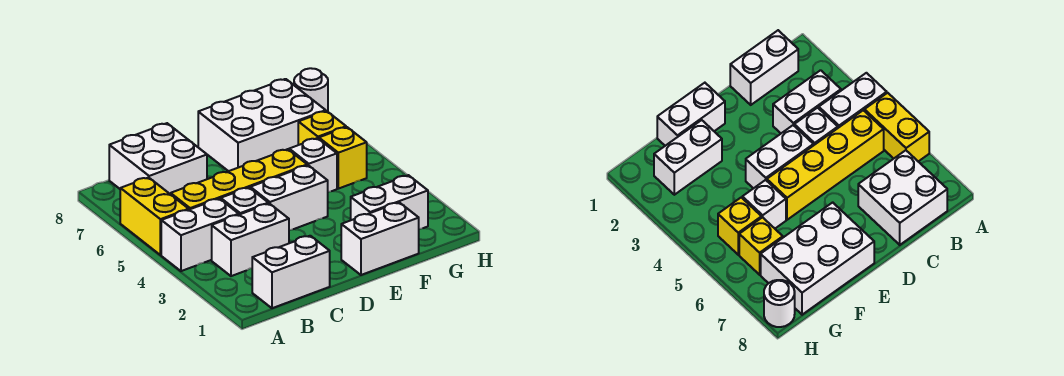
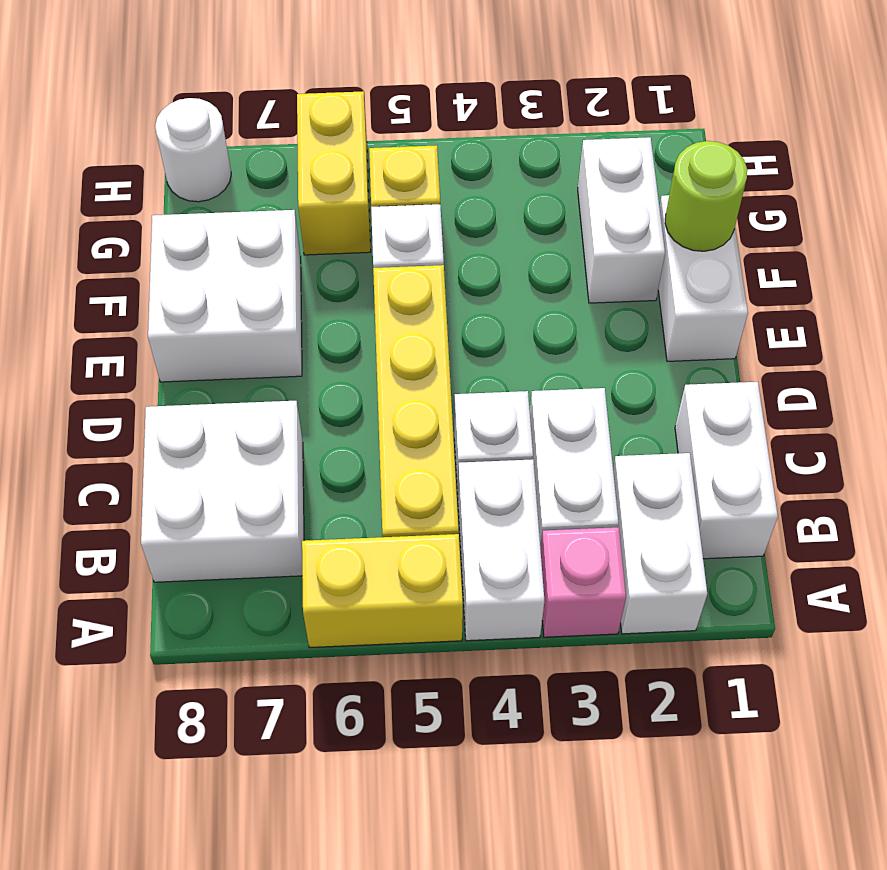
none -> pink brick A3 level 1
white brick D4:E4 level 1 -> white brick A2:B2 level 1
white brick E7:G8 level 1 -> white brick E7:F8 level 1
none -> lime round brick F1 level 2
yellow brick G6 level 1 -> yellow brick G6:H6 level 1

